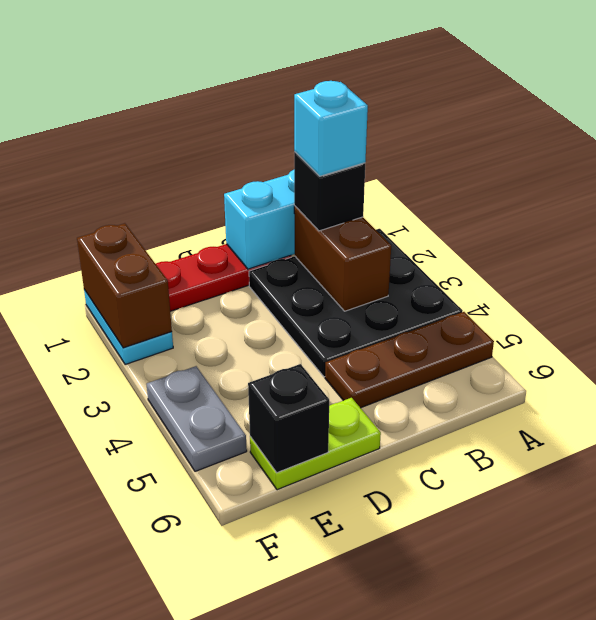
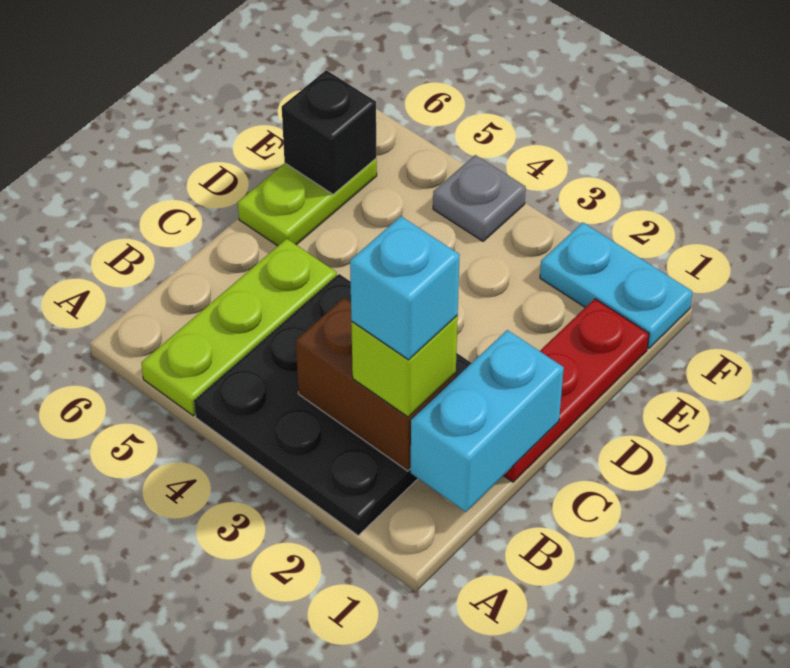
brown plate A5:C5 level 1 -> lime plate A5:C5 level 1
black brick B2 level 3 -> lime brick B2 level 3
brown brick F1:F2 level 2 -> none
grey plate F4:F5 level 1 -> grey plate F4 level 1

